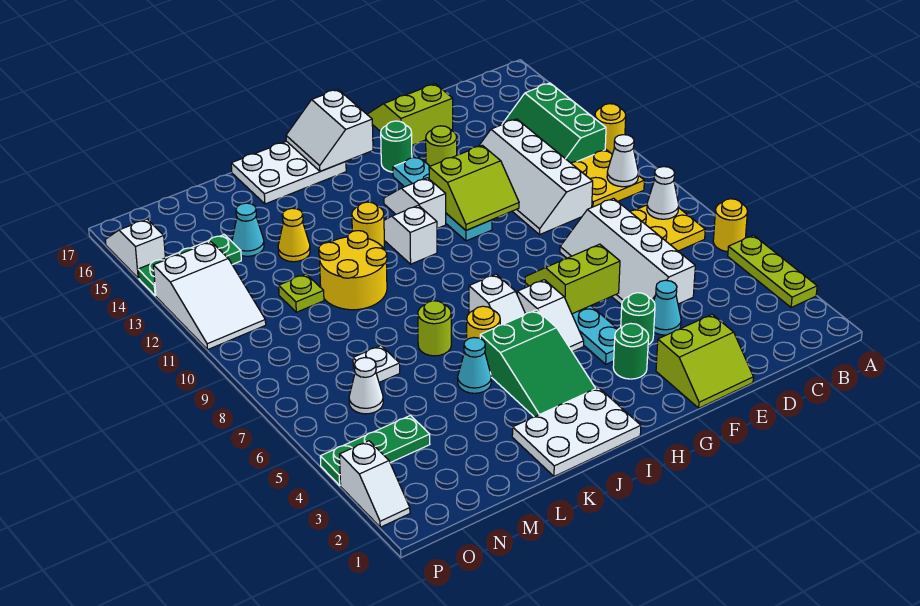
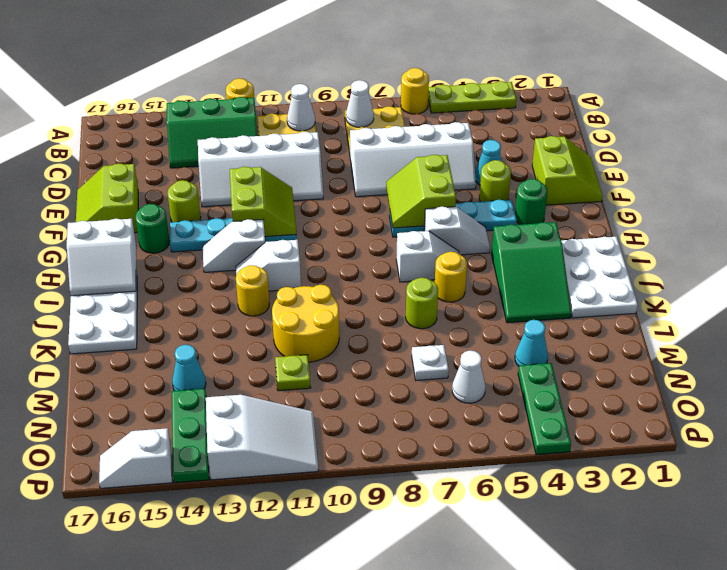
green round brick F4 level 1 -> lime round brick F4 level 1
green slope I3:J5 level 1 top 5 -> green slope I3:K4 level 1 top I
cyan cone K5 level 1 -> cyan cone M4 level 1
yellow cone L13 level 1 -> none
white slope P2:P3 level 1 top 3 -> none

